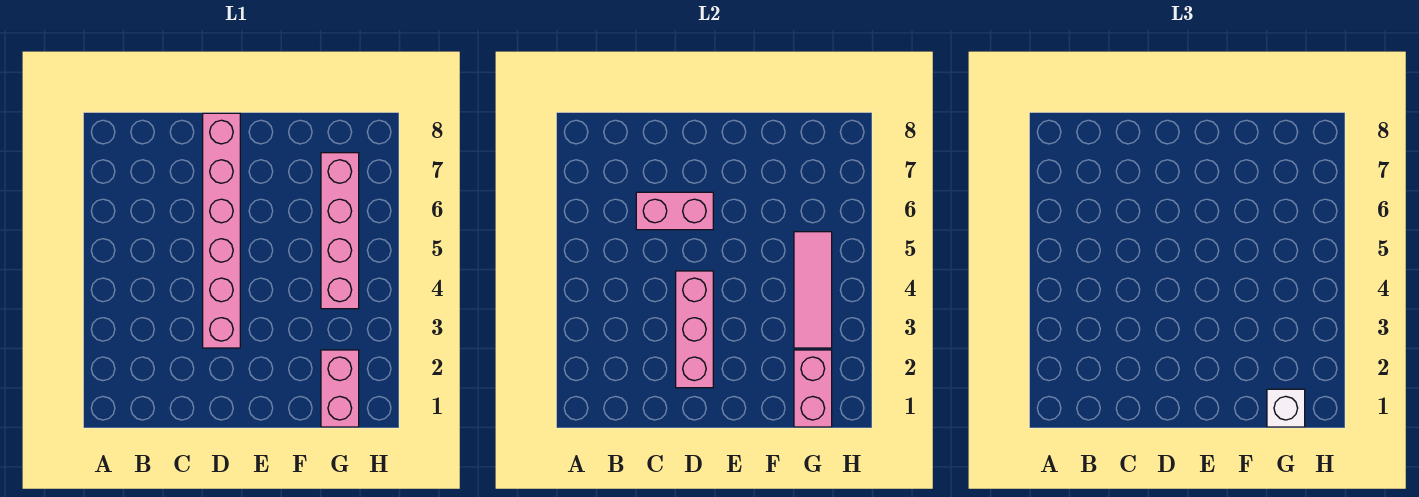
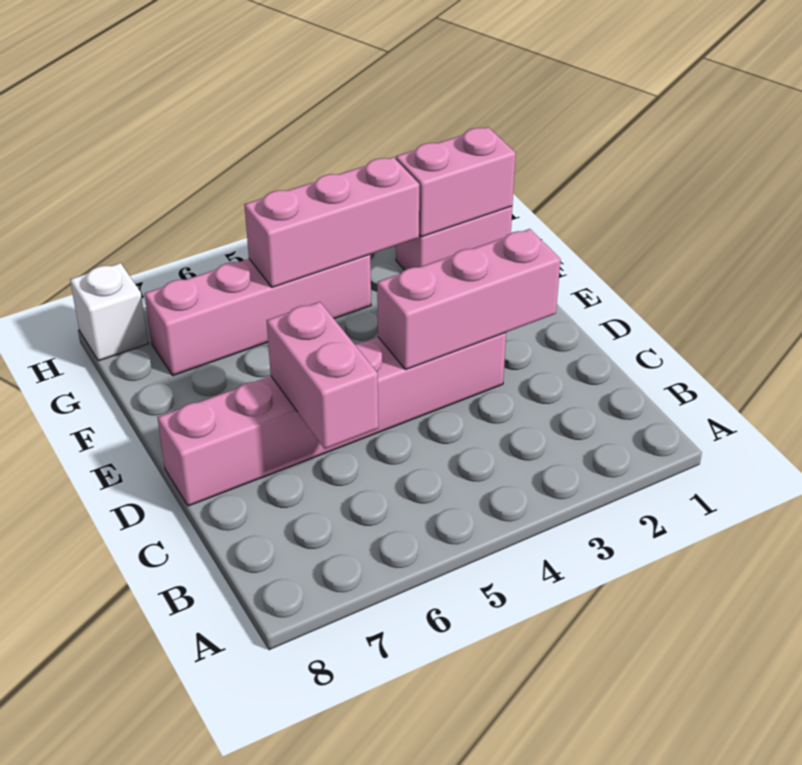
white brick G1 level 3 -> white brick H8 level 1
pink tile G3:G5 level 2 -> pink brick G3:G5 level 2

